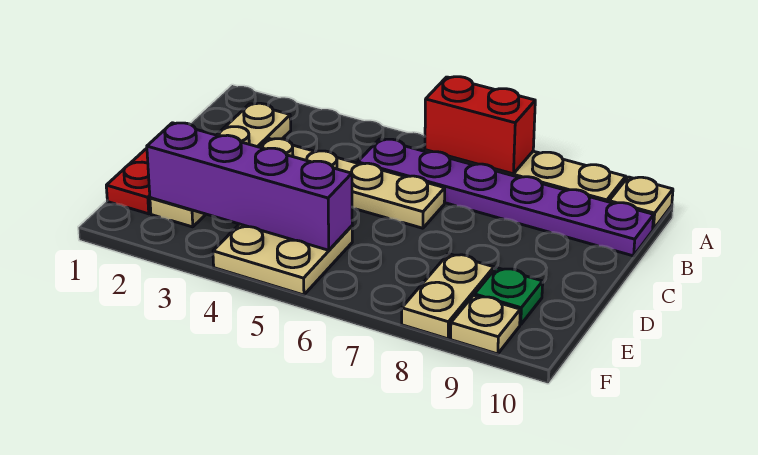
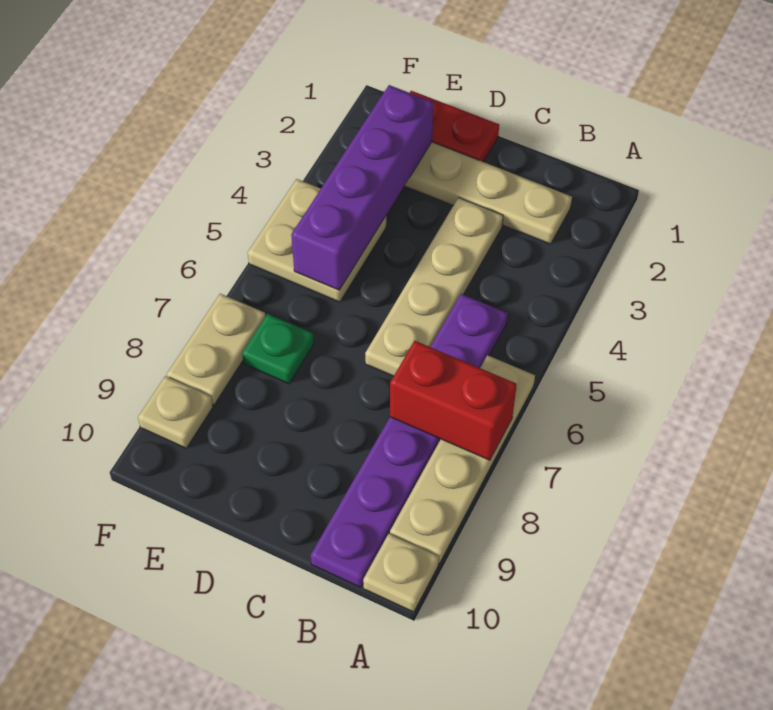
red brick A6:A7 level 2 -> red brick A7:B7 level 2
tan plate E8:F8 level 1 -> tan plate F7:F8 level 1
green plate E9 level 1 -> green plate E7 level 1

